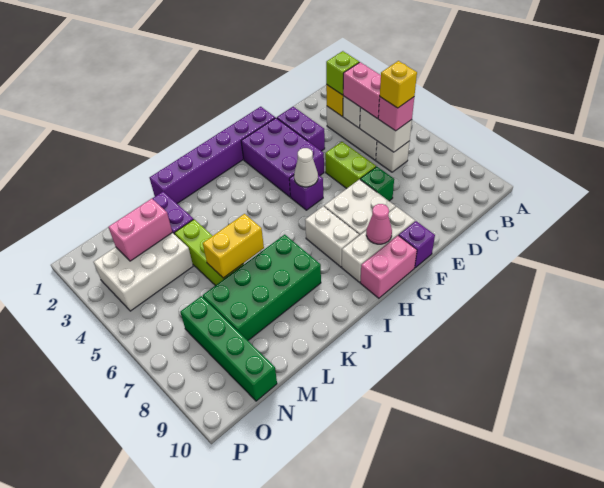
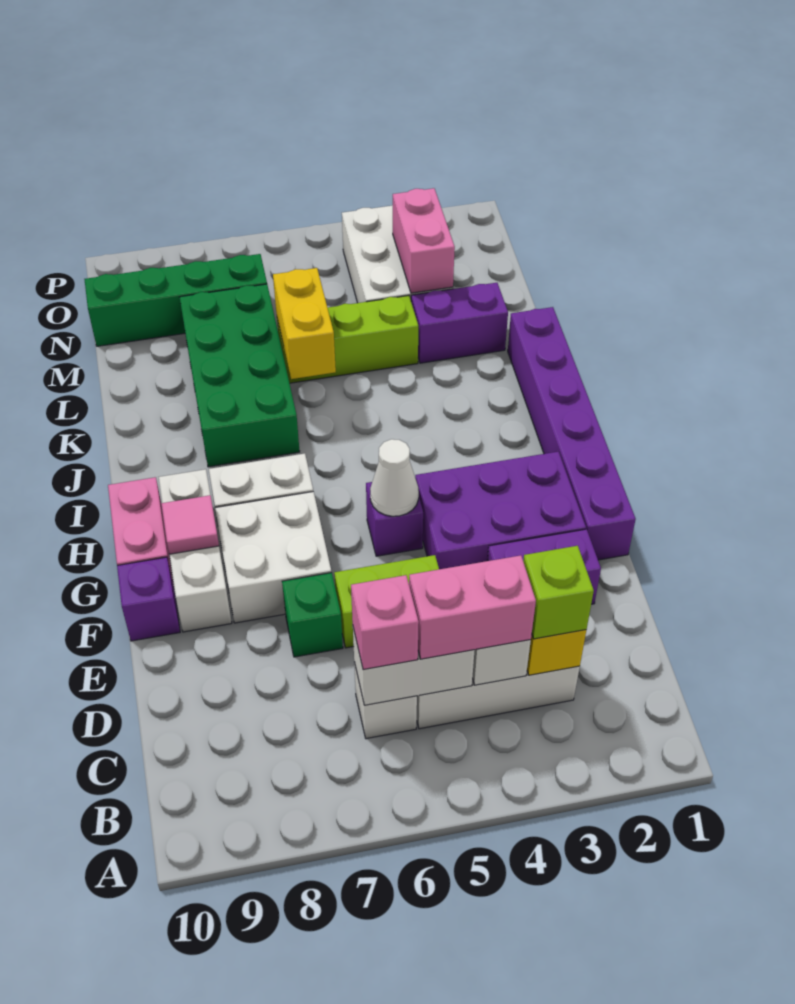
yellow brick C6 level 4 -> none
pink cone G9 level 2 -> pink tile G9 level 2

